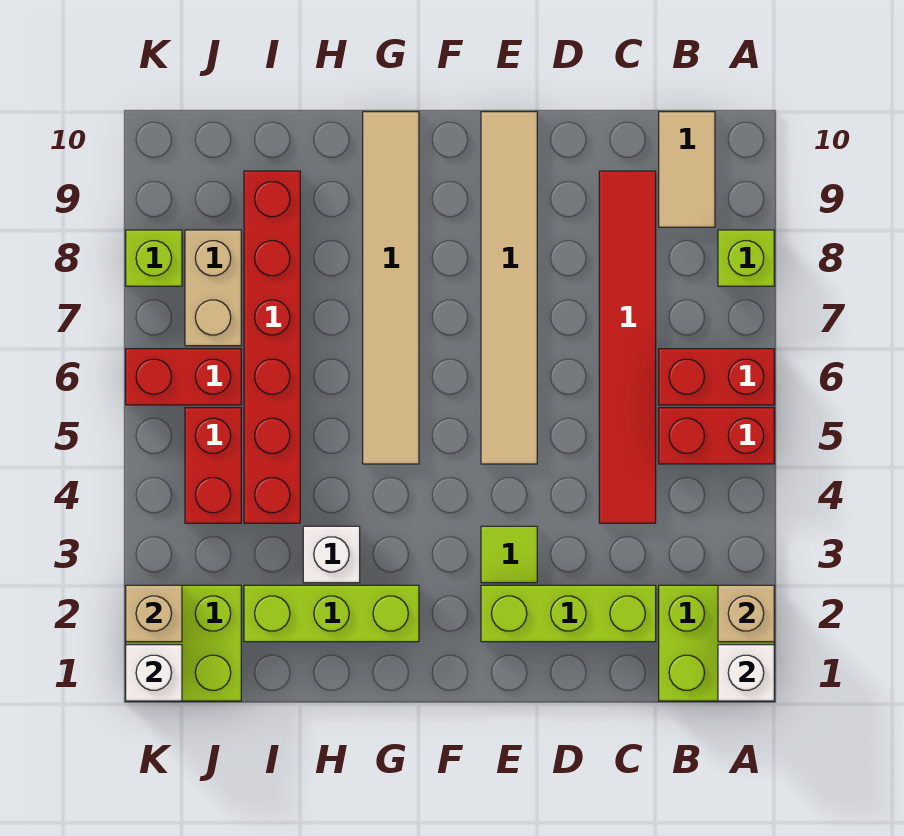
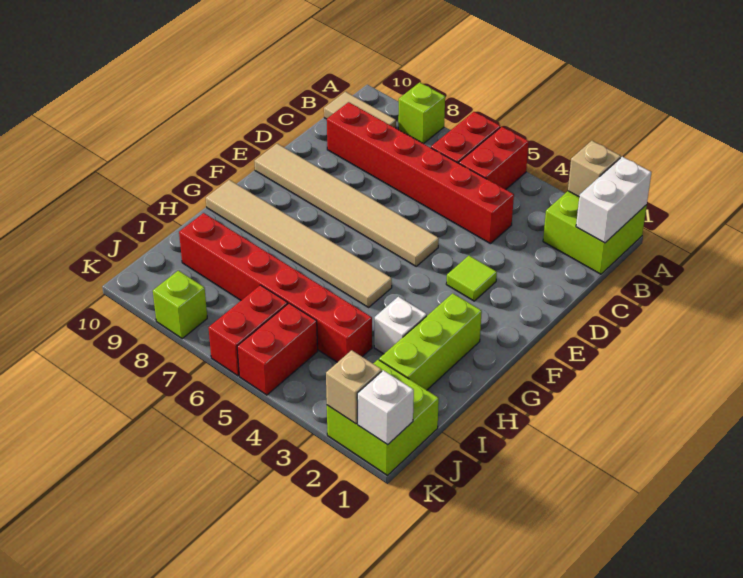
white brick A1 level 2 -> white brick A1:B1 level 2
lime brick C2:E2 level 1 -> none
red tile C4:C9 level 1 -> red brick C4:C9 level 1
red brick J4:J5 level 1 -> red brick J5:K5 level 1
tan brick J7:J8 level 1 -> none

